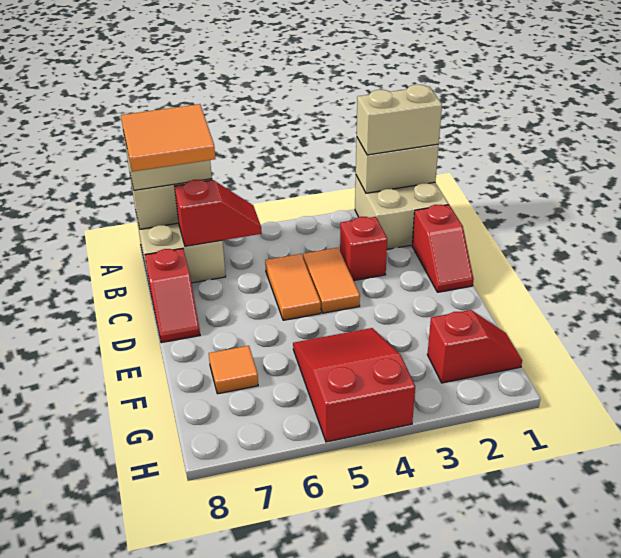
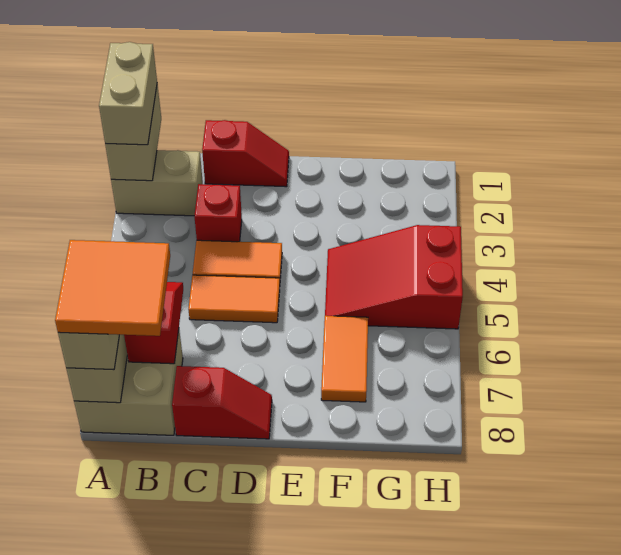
tan brick A1:B2 level 1 -> tan brick A2:B2 level 1
orange tile F7 level 1 -> orange tile F6:F7 level 1
red slope G1:G2 level 1 top 2 -> none

